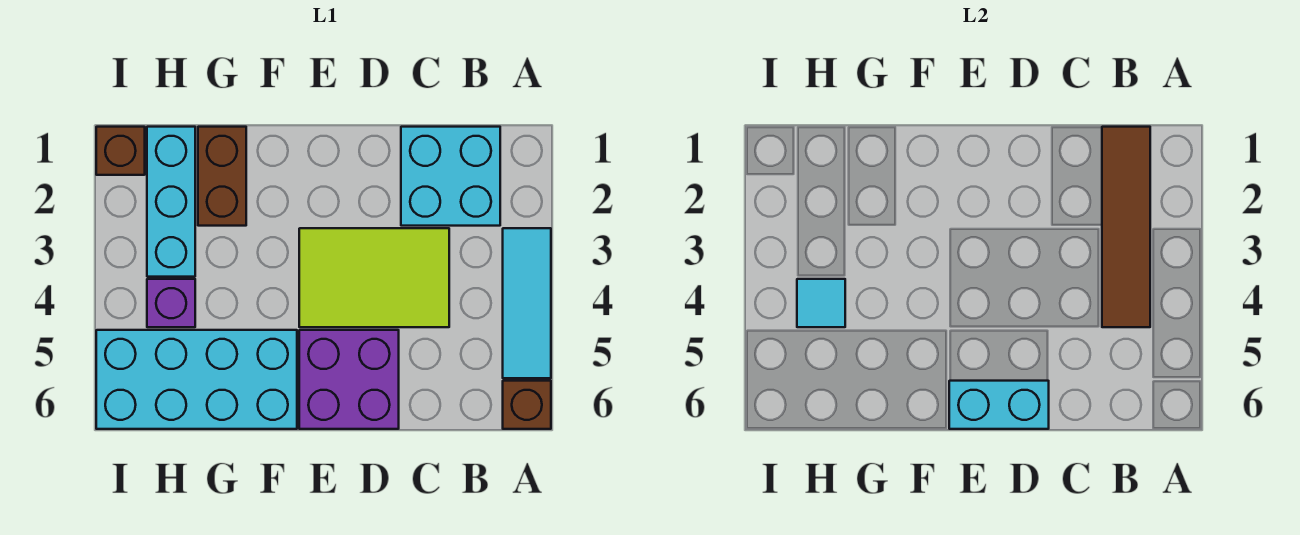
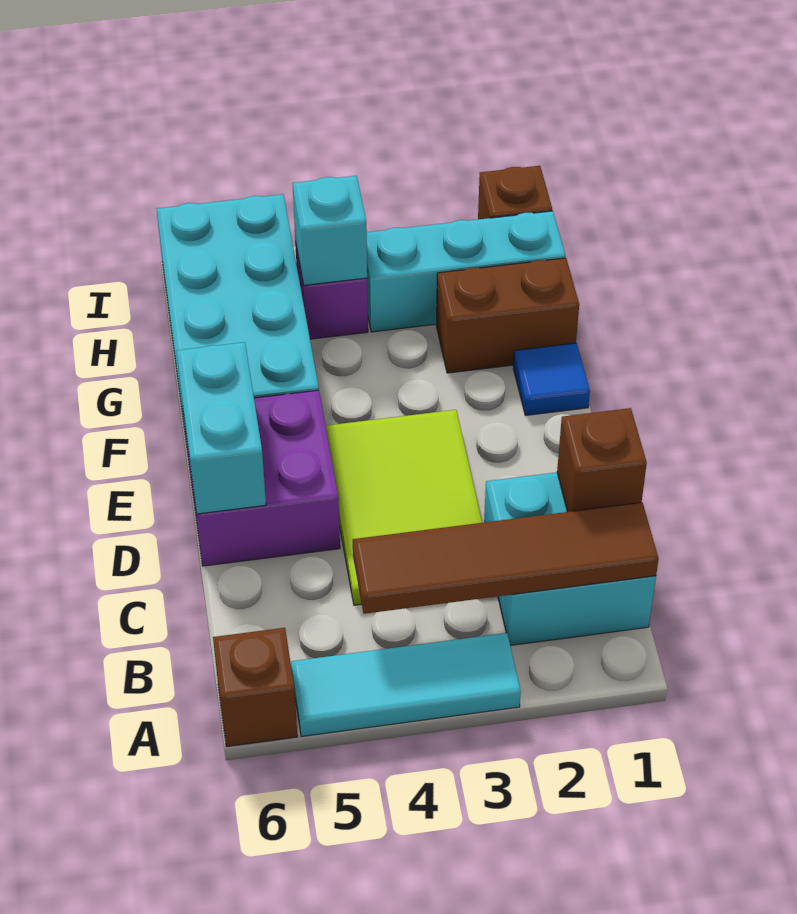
none -> brown brick C1 level 2
none -> blue tile F1 level 1
cyan tile H4 level 2 -> cyan brick H4 level 2

